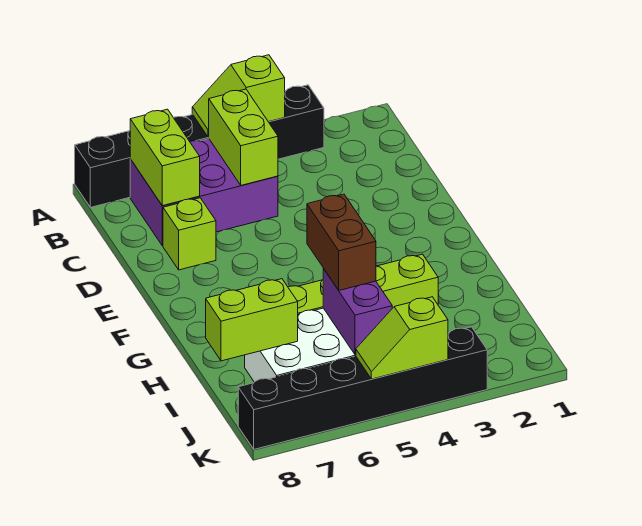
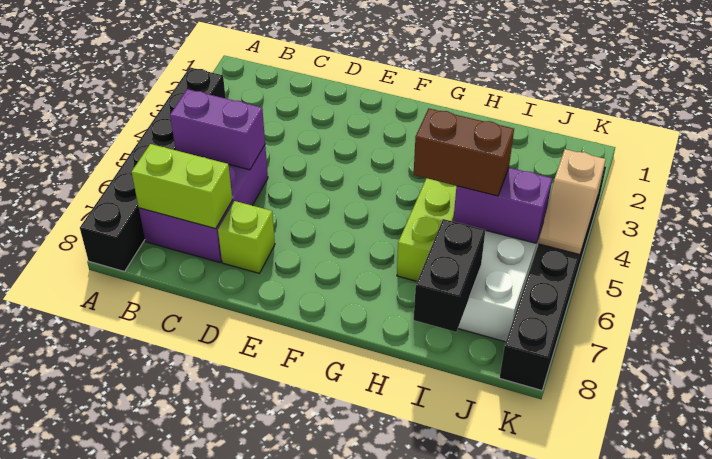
lime slope A4:A5 level 2 top 4 -> none
lime brick B5:C5 level 2 -> purple brick B5:C5 level 2
lime brick I7:I8 level 2 -> black brick I7:I8 level 2
lime slope K4:K5 level 2 top 4 -> tan slope K4:K5 level 2 top 4

